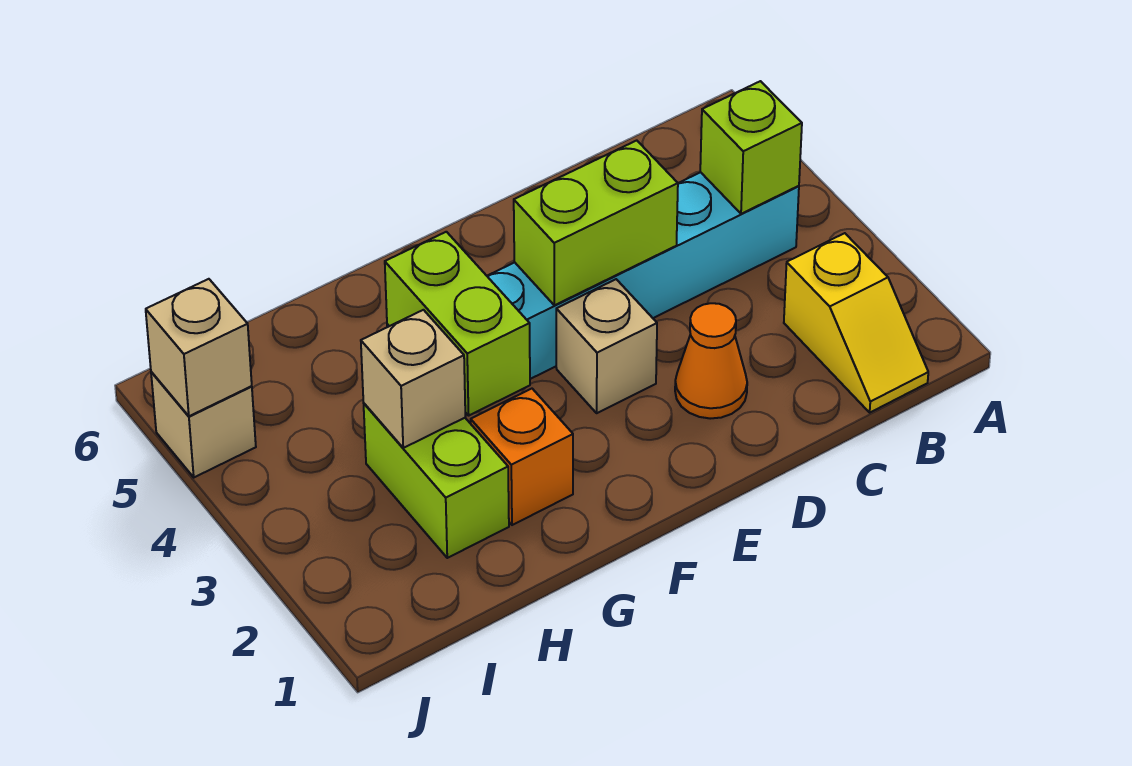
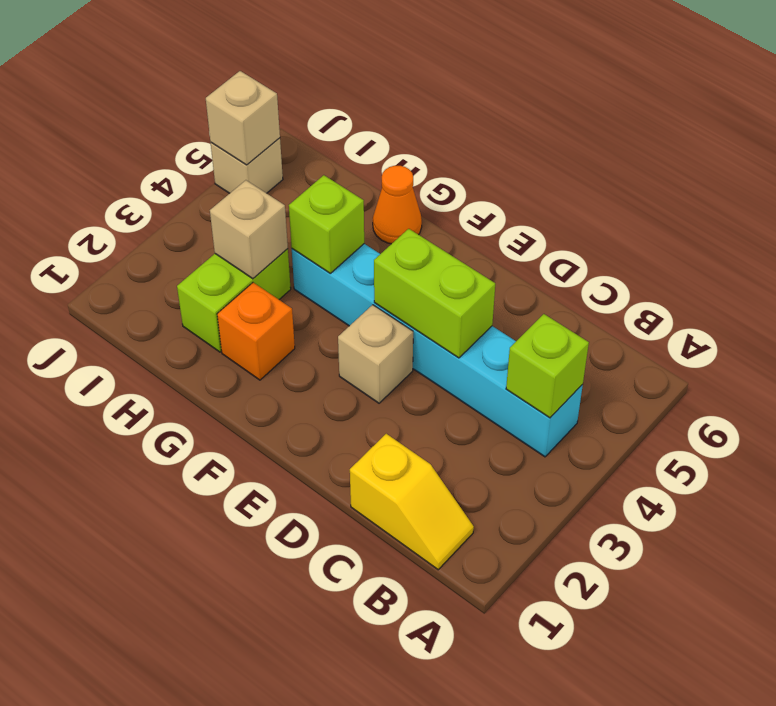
yellow slope B1:B2 level 1 top 2 -> yellow slope B1:C1 level 1 top C
orange cone D2 level 1 -> orange cone G6 level 1
lime brick G3:G4 level 2 -> lime brick G4 level 2

